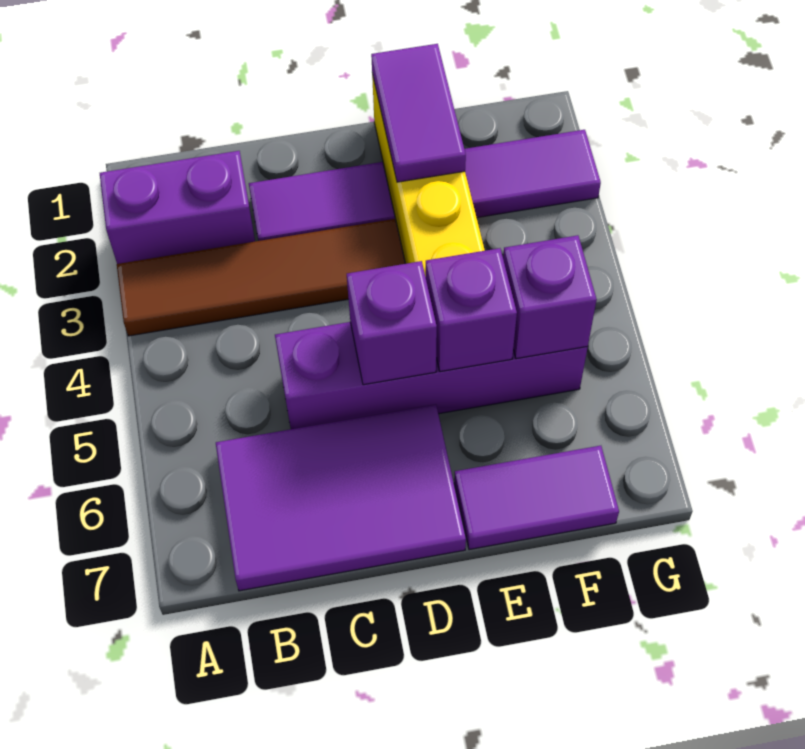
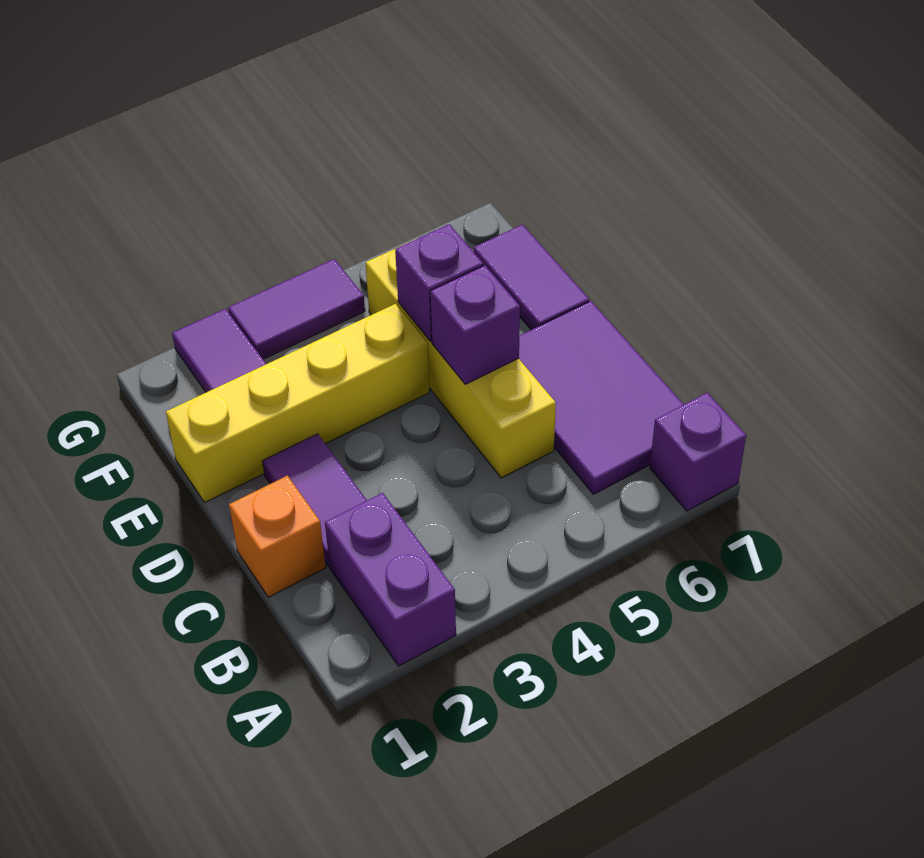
brown tile A3:D3 level 1 -> none
none -> orange brick C1 level 1
purple brick C5:F5 level 1 -> yellow brick C5:F5 level 1
purple tile E1:E2 level 2 -> purple tile G3:G4 level 1
purple brick F5 level 2 -> purple brick A7 level 1

